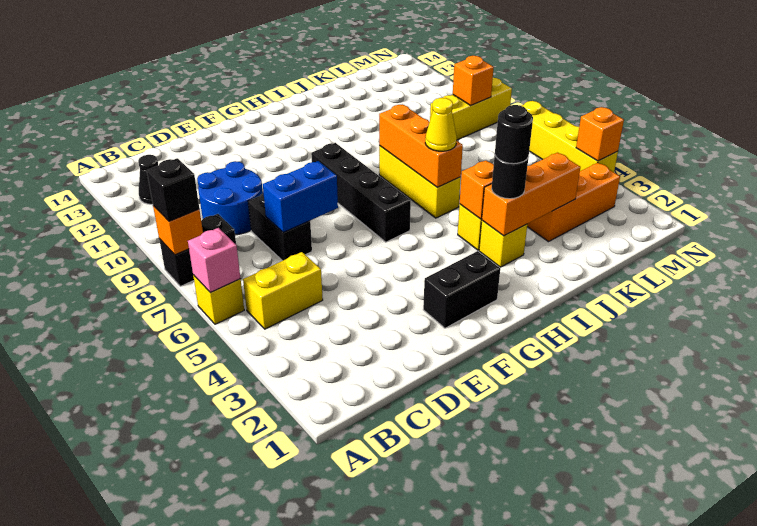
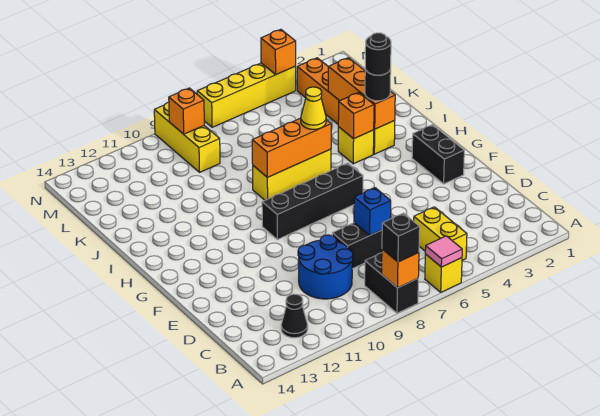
pink brick A6 level 2 -> pink tile A6 level 2
blue brick D7:E7 level 2 -> blue brick D7 level 2

